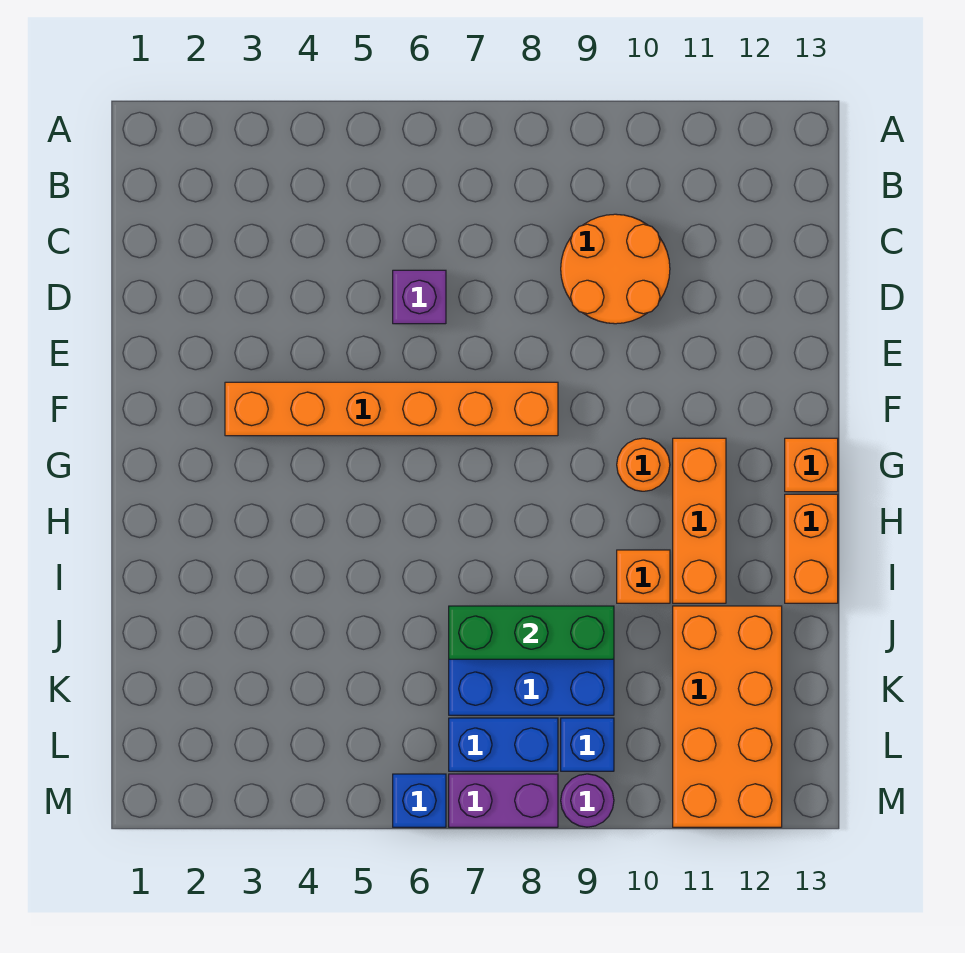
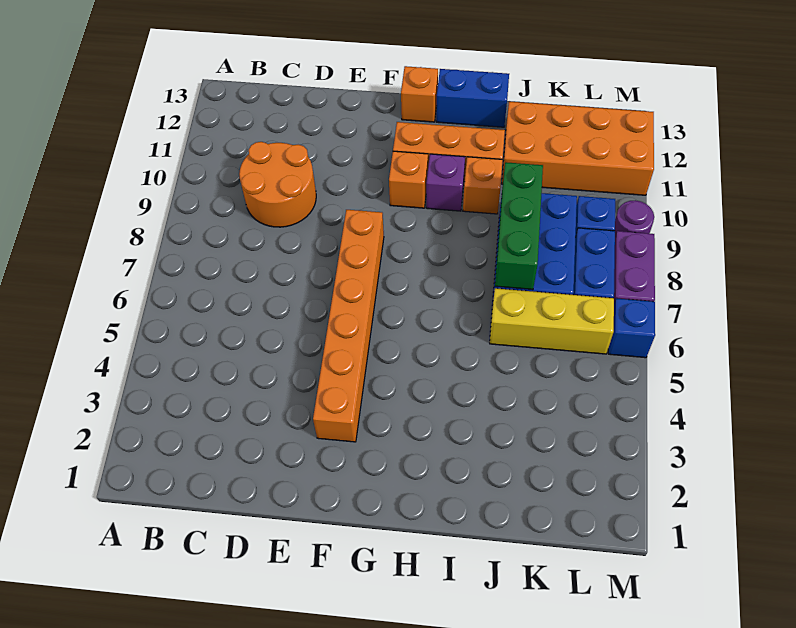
purple brick D6 level 1 -> purple brick H10 level 1
orange round brick G10 level 1 -> orange brick G10 level 1
orange brick H13:I13 level 1 -> blue brick H13:I13 level 1
none -> yellow brick J6:L6 level 1

